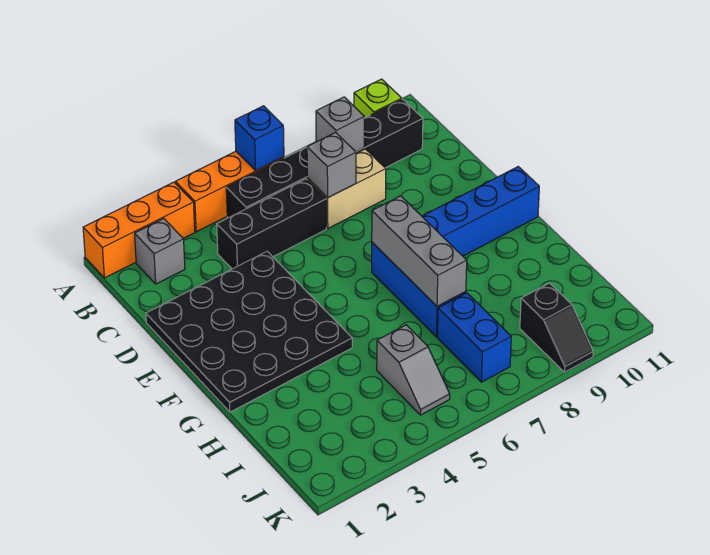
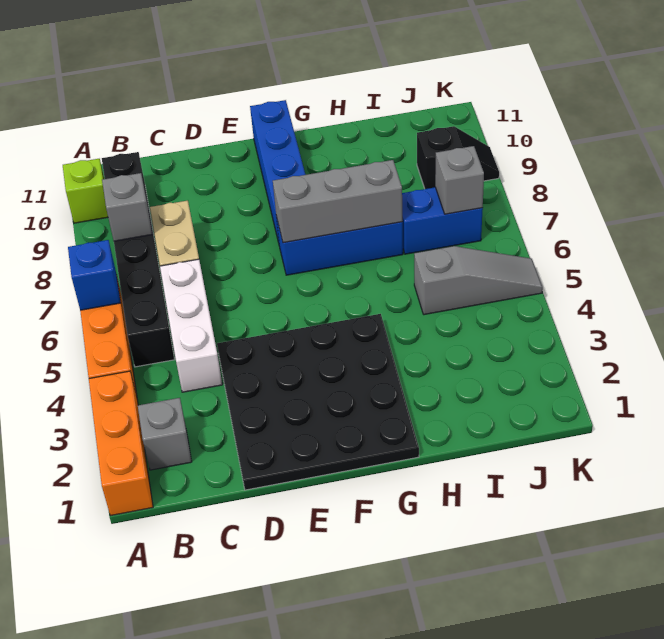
black brick C4:C6 level 1 -> white brick C4:C6 level 1
grey brick C7 level 2 -> grey brick J7 level 2
grey slope I5:J5 level 1 top I -> grey slope I5:K5 level 1 top I

